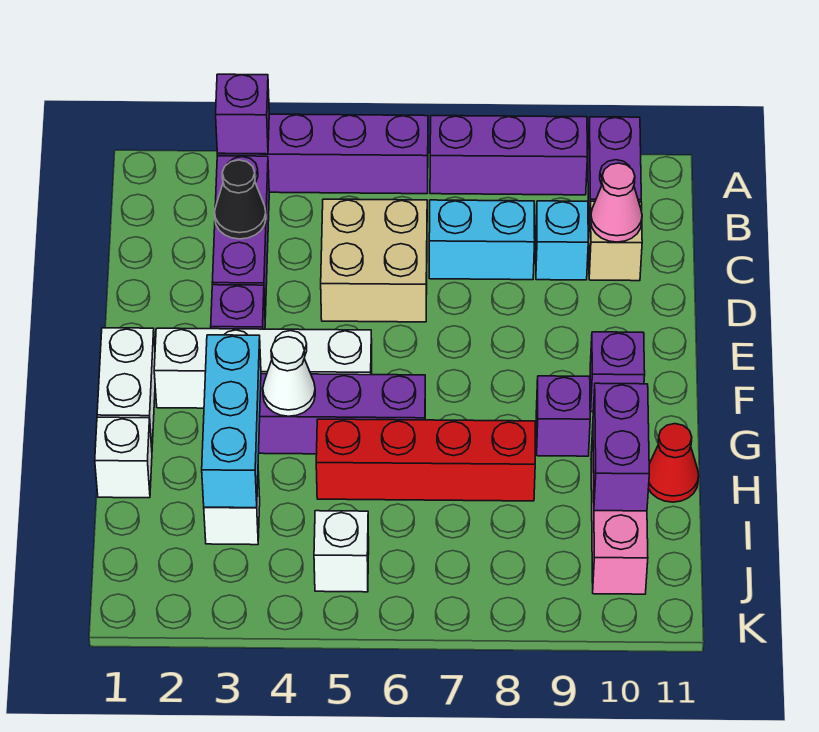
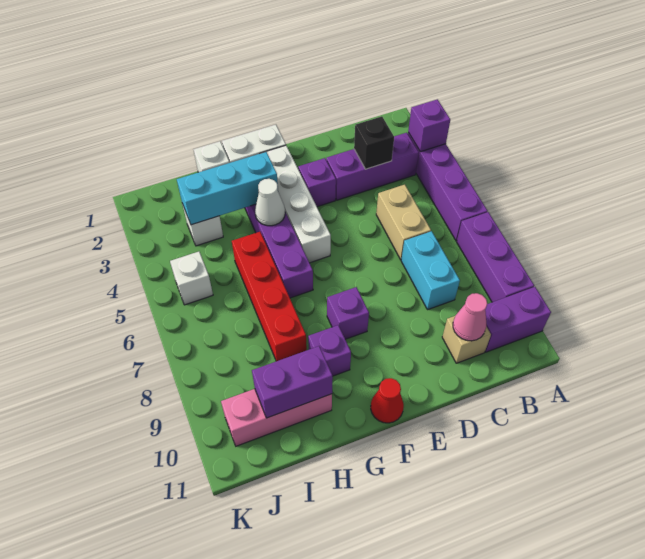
black cone C3 level 2 -> black brick C3 level 2
tan brick C5:D6 level 1 -> tan brick C5:C6 level 1
cyan brick C9 level 1 -> none
purple brick F10 level 1 -> purple brick F8 level 1
red cone H11 level 1 -> red cone F11 level 1

